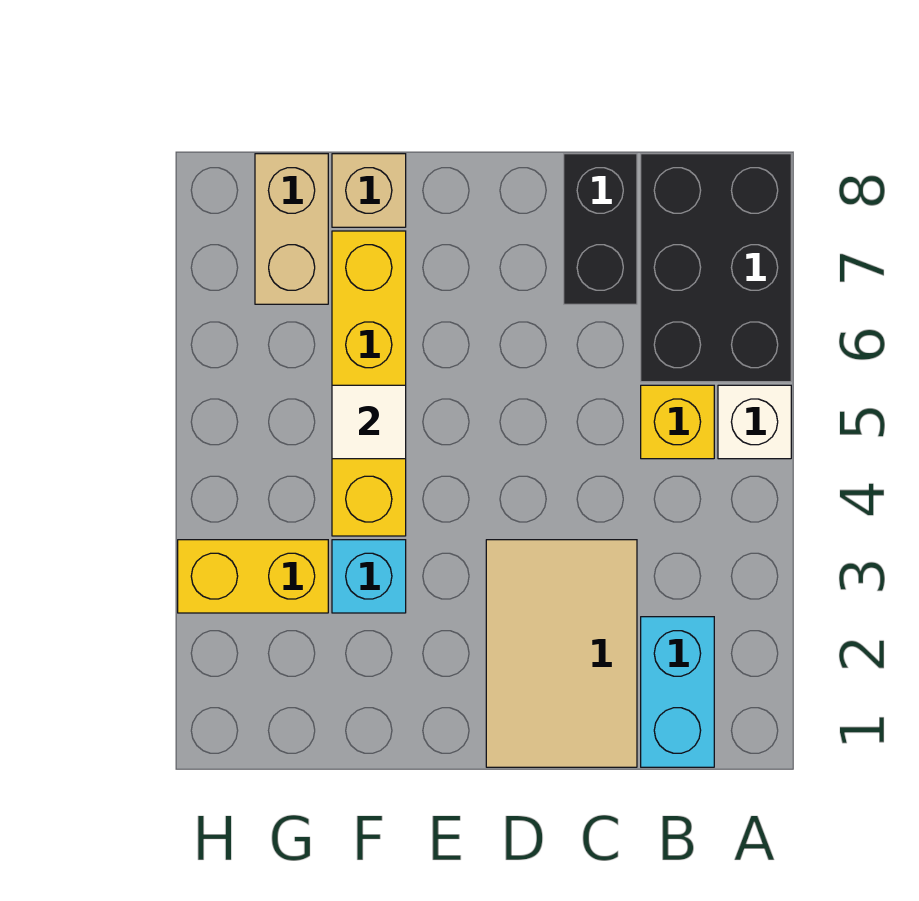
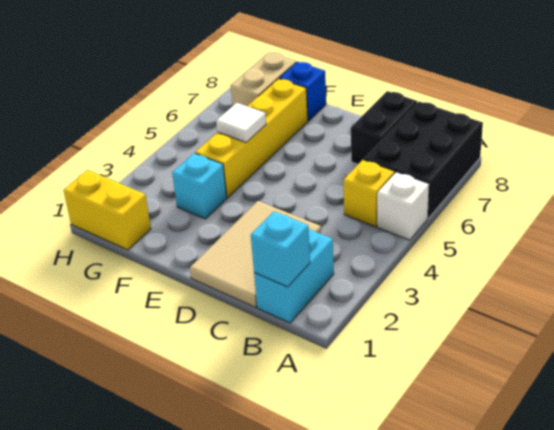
none -> cyan brick B1 level 2
tan brick F8 level 1 -> blue brick F8 level 1
yellow brick G3:H3 level 1 -> yellow brick G1:H1 level 1

